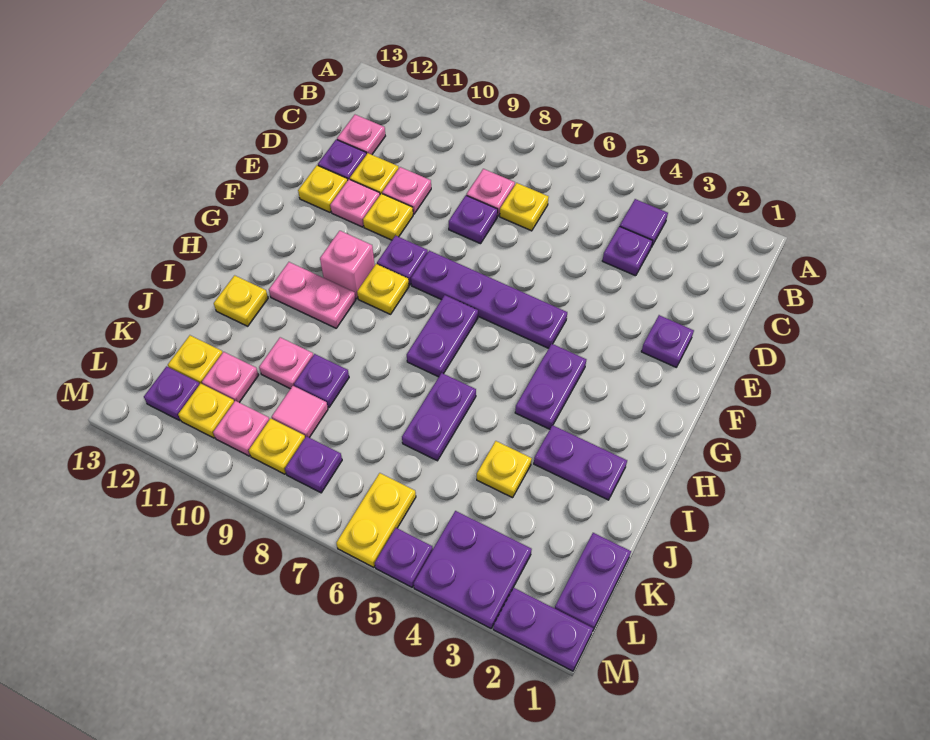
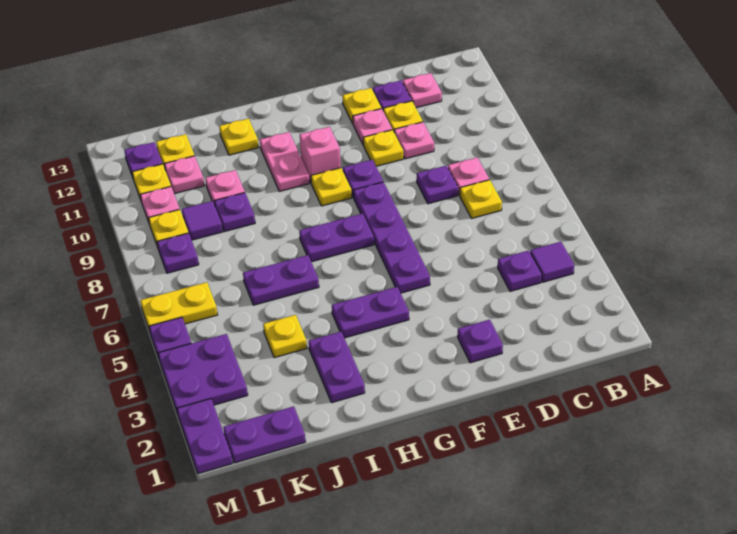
pink tile K9 level 1 -> purple tile K9 level 1

